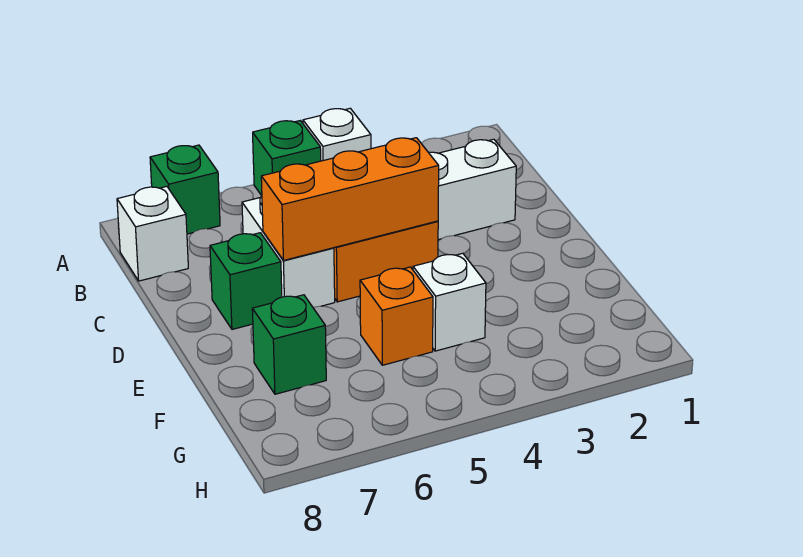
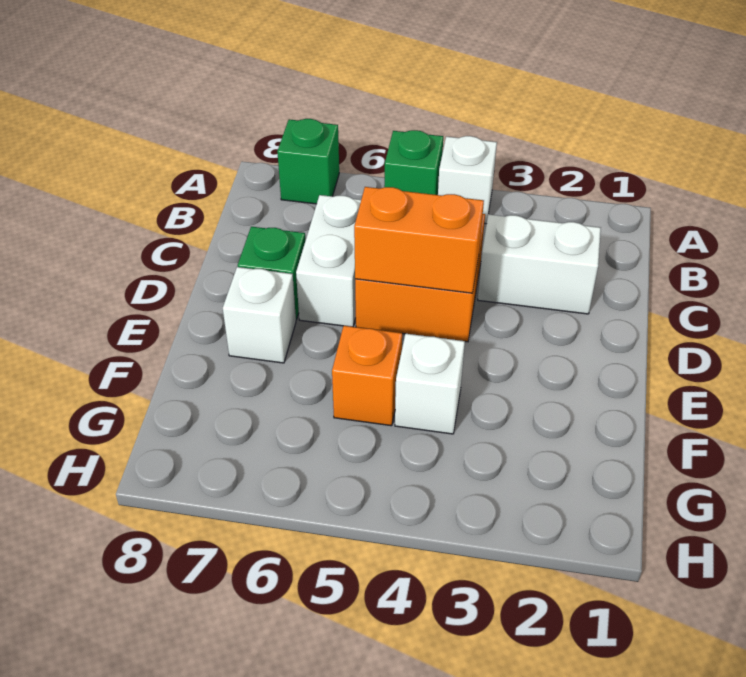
white brick B8 level 1 -> white brick E7 level 1
orange brick D4:D6 level 2 -> orange brick D4:D5 level 2
green brick F7 level 1 -> none

